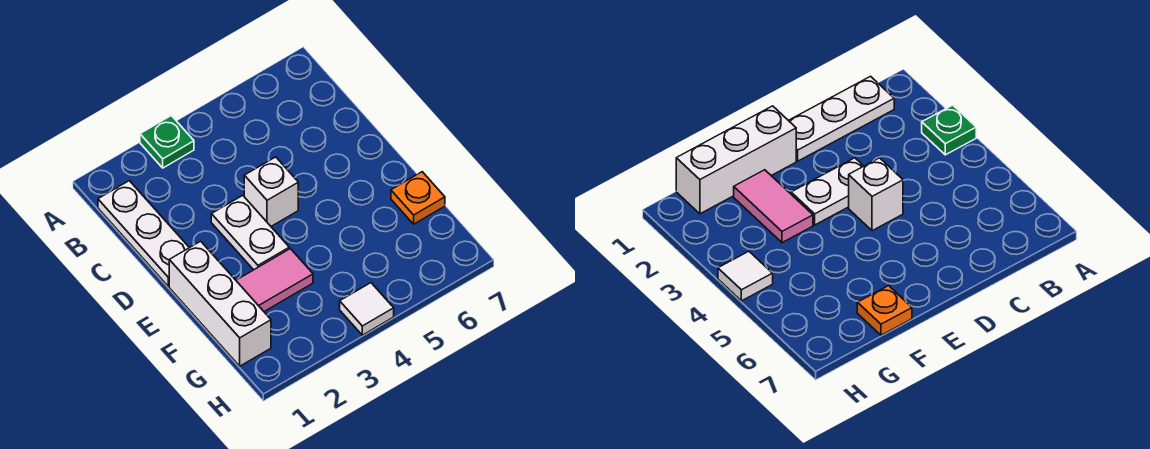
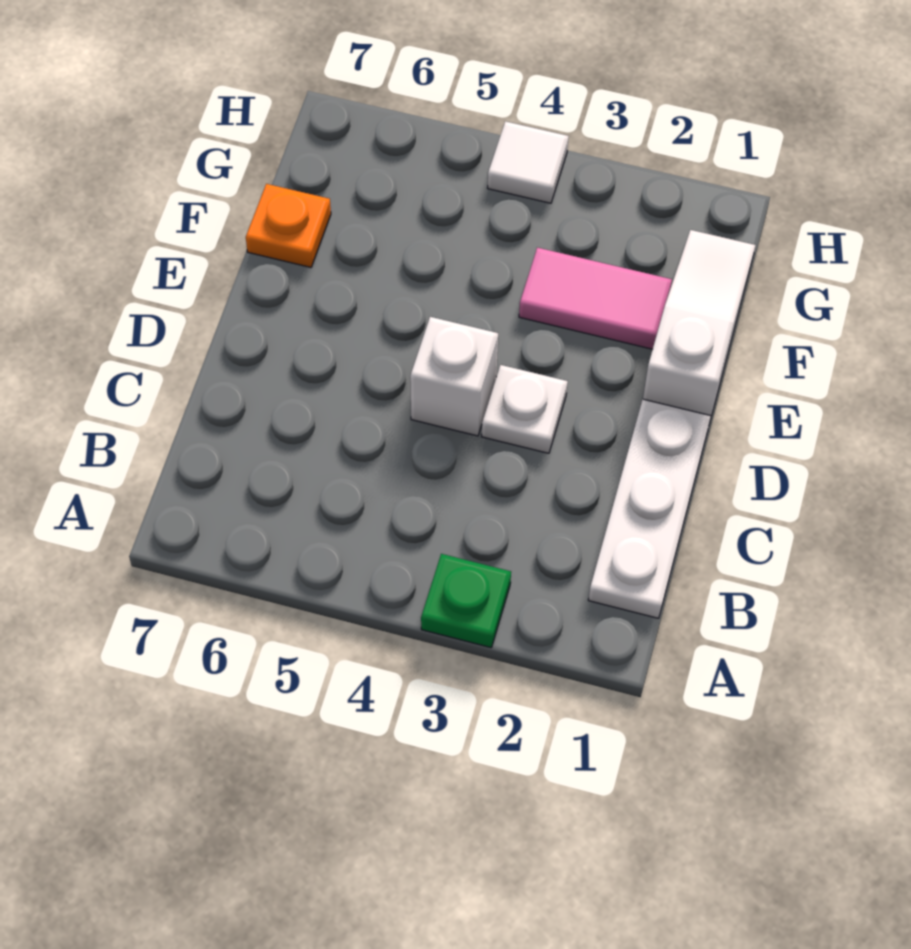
white plate D3:E3 level 1 -> white plate D3 level 1
white brick E1:G1 level 1 -> white slope E1:G1 level 1 top E

